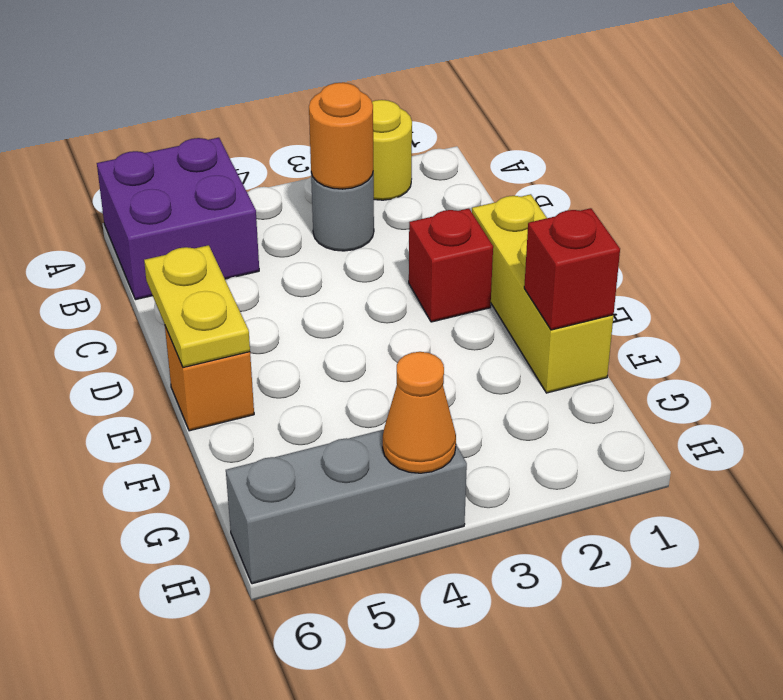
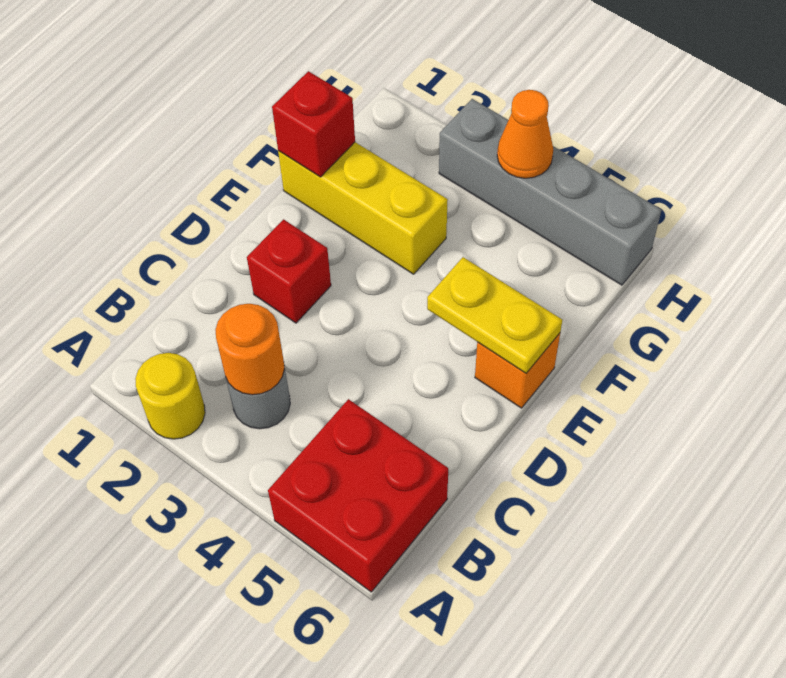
purple brick A5:B6 level 1 -> red brick A5:B6 level 1
yellow brick D1:F1 level 1 -> yellow brick F1:F3 level 1
yellow plate D6:E6 level 2 -> yellow plate E5:E6 level 2
grey brick H4:H6 level 1 -> grey brick H3:H6 level 1

